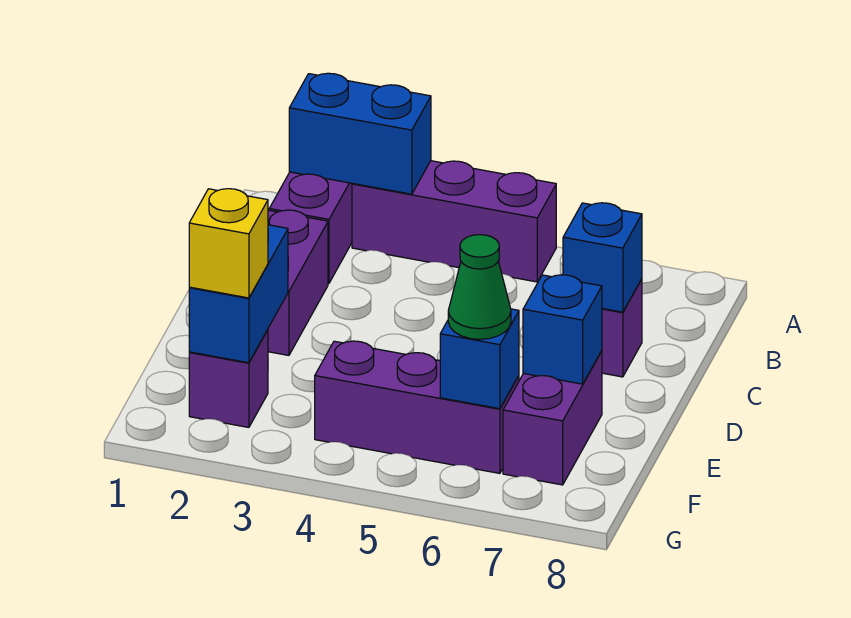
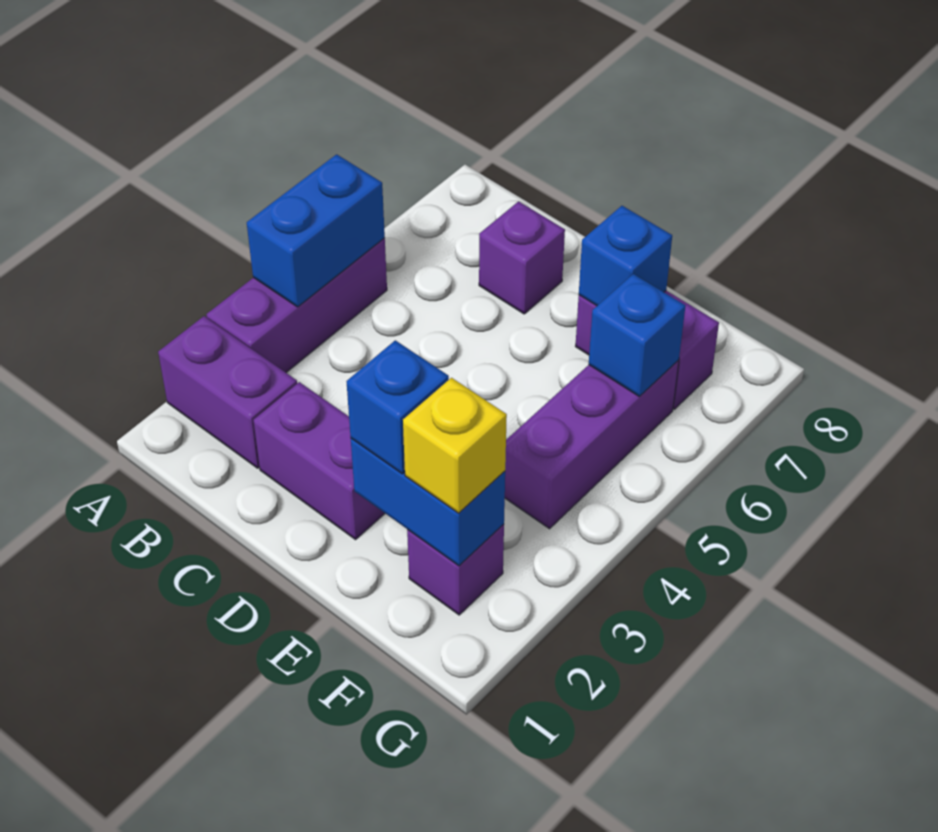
blue brick A2:A3 level 2 -> blue brick A4:A5 level 2
blue brick C7 level 2 -> blue brick E2 level 3
green cone F6 level 3 -> none

